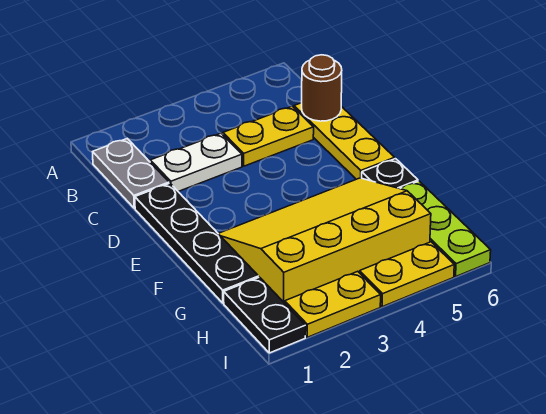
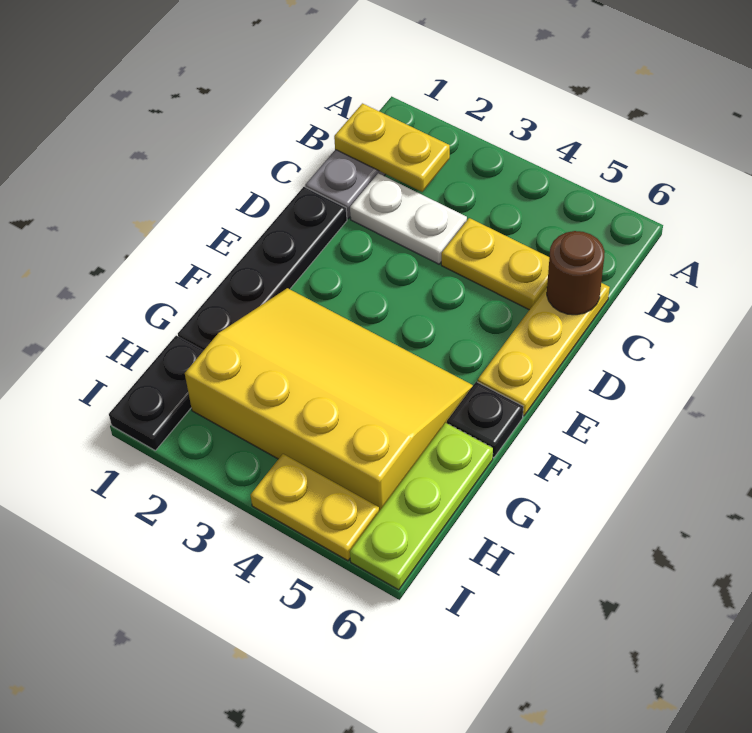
yellow plate I2:I3 level 1 -> yellow plate B1:B2 level 2

